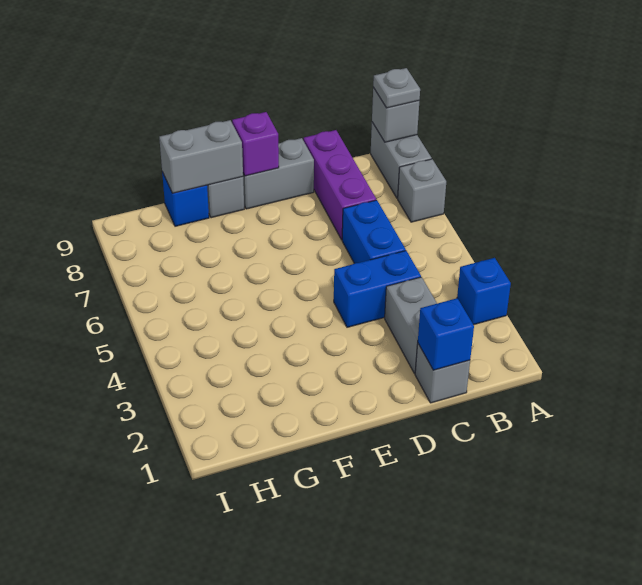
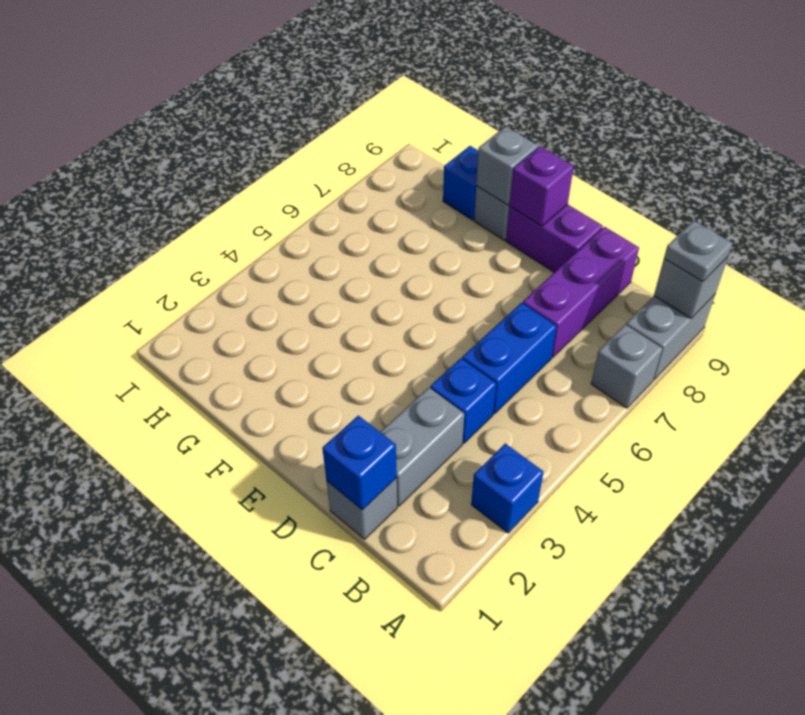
blue brick C4:D4 level 1 -> blue brick C4 level 1
grey brick D9:E9 level 1 -> purple brick D9:E9 level 1
grey brick F9:G9 level 2 -> grey brick F9 level 2

